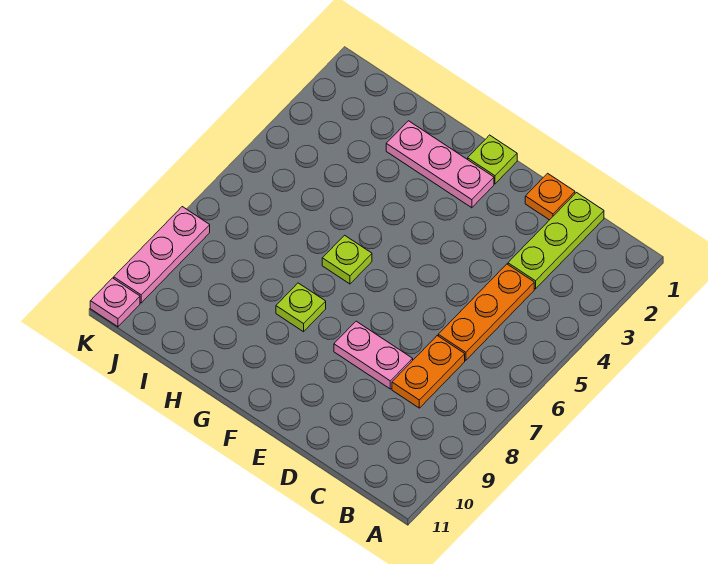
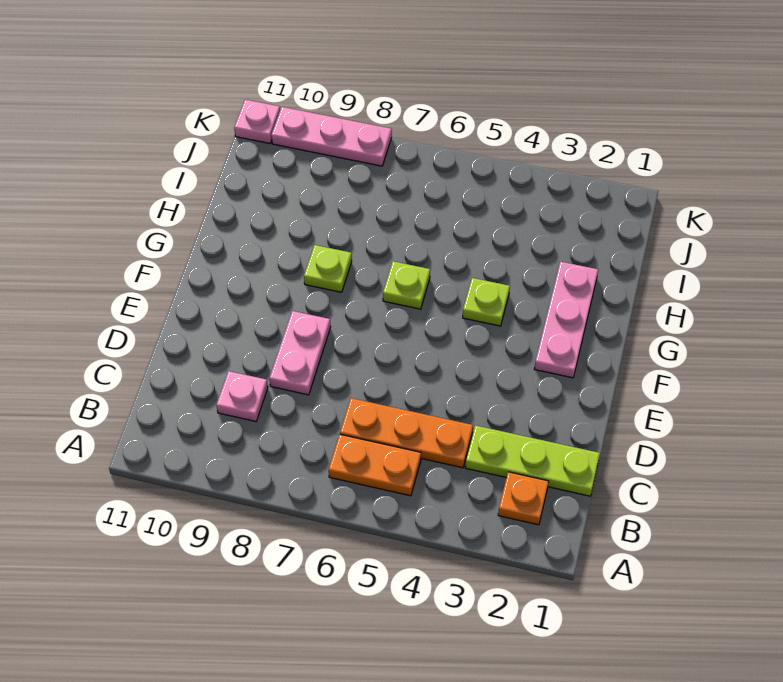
orange plate C7:C8 level 1 -> orange plate B5:B6 level 1
none -> pink plate C9 level 1
orange plate D1 level 1 -> orange plate B2 level 1
lime plate F1 level 1 -> lime plate G4 level 1

